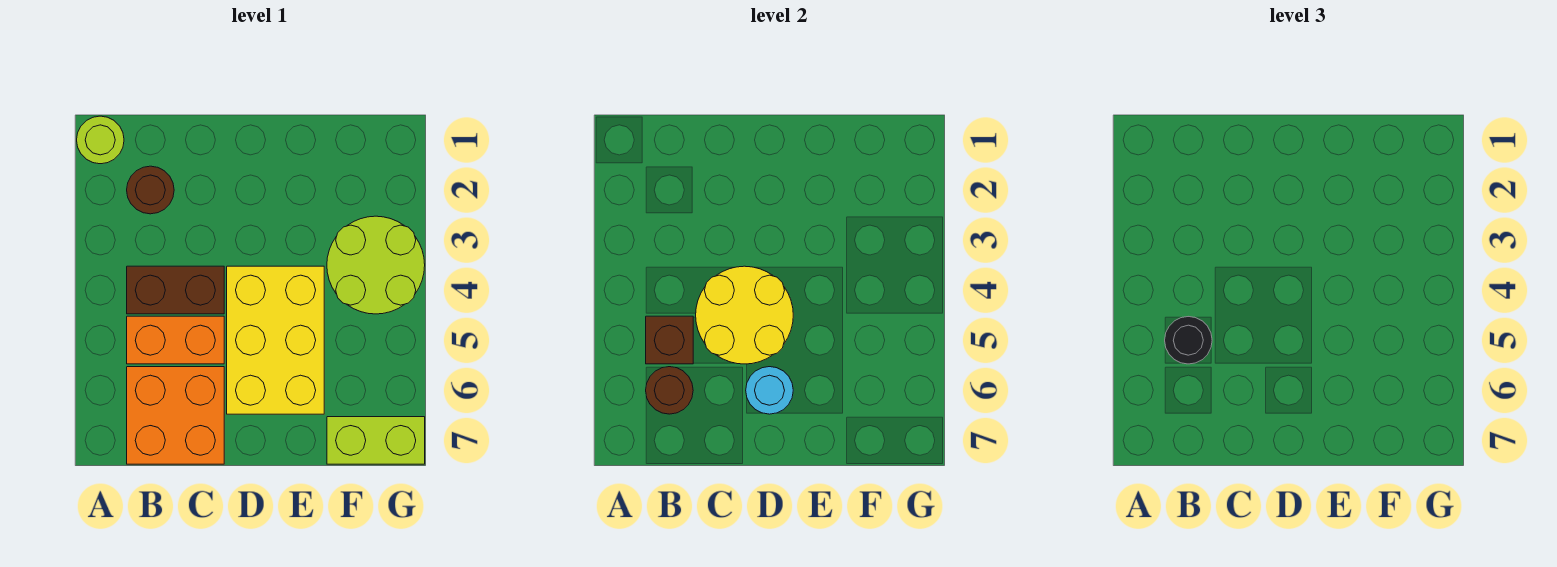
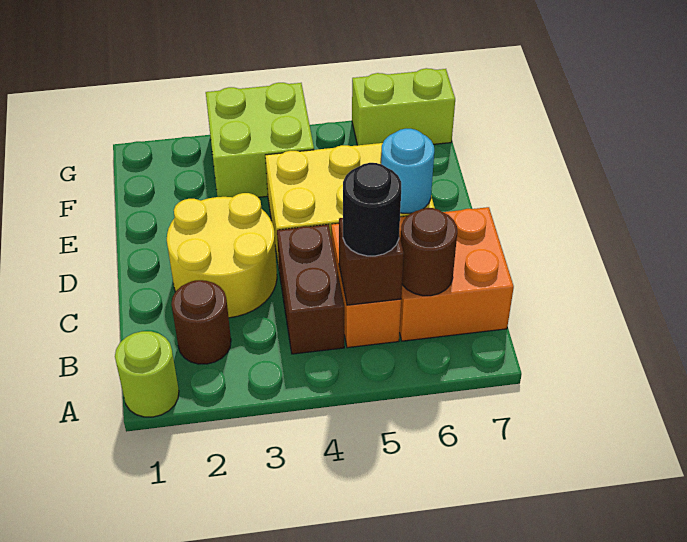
yellow round brick C4:D5 level 2 -> yellow round brick C2:D3 level 1
lime round brick F3:G4 level 1 -> lime brick F3:G4 level 1
lime brick F7:G7 level 1 -> lime brick G6:G7 level 1

